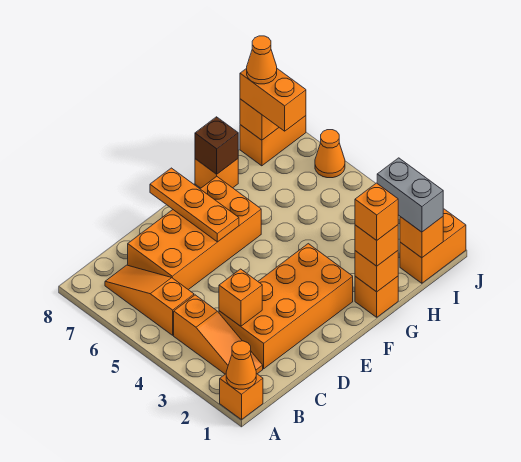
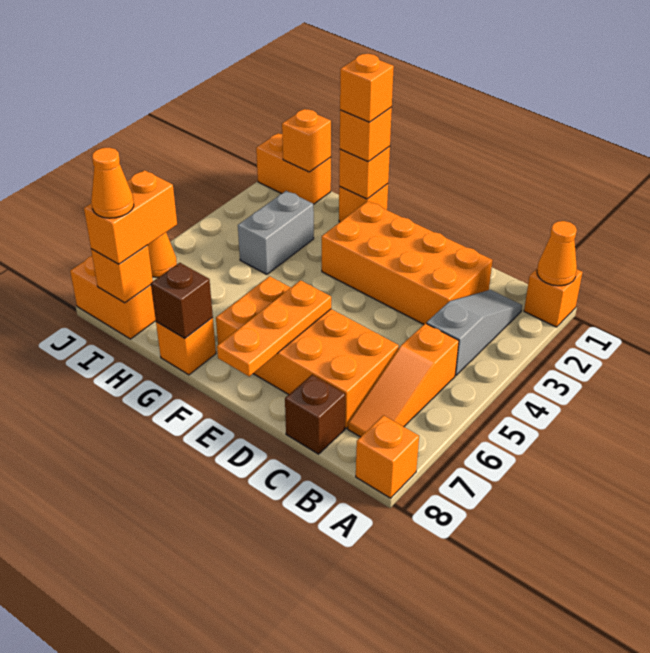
orange slope B2:B4 level 1 top 4 -> grey slope B2:B4 level 1 top 4
orange brick C3 level 2 -> orange brick A8 level 1
none -> brown brick C8 level 1
grey brick I1:I2 level 3 -> grey brick H3:H4 level 1

